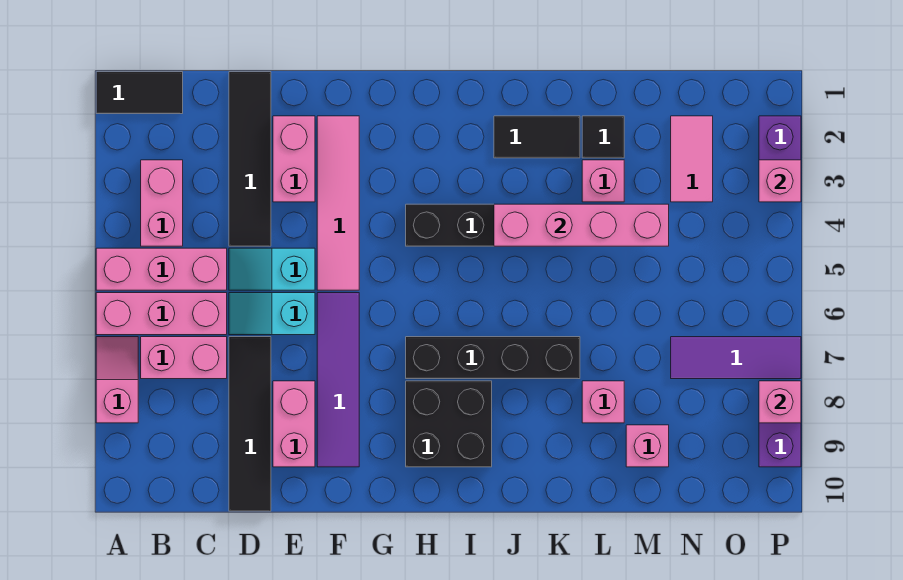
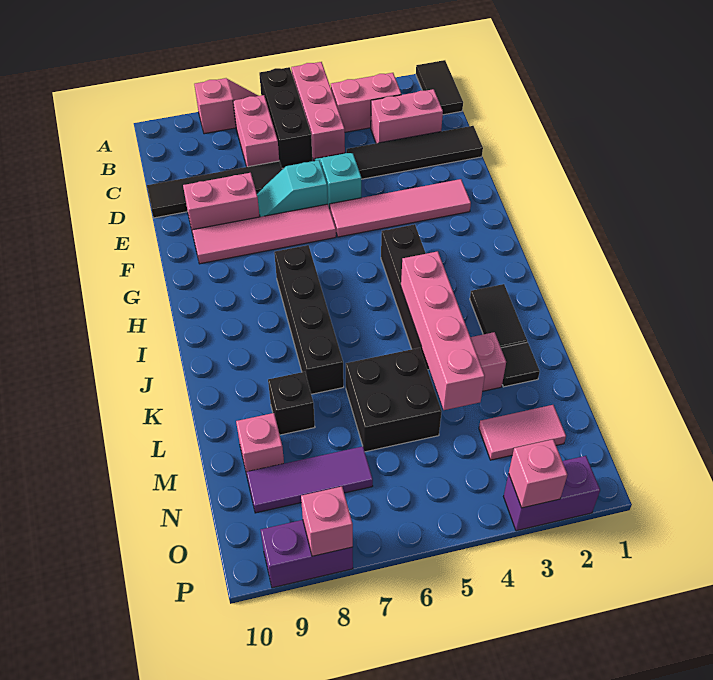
pink brick A6:C6 level 1 -> black brick A6:C6 level 1
cyan slope D6:E6 level 1 top E -> cyan slope E6:E7 level 1 top 6
pink brick E2:E3 level 1 -> pink brick C2:C3 level 1
purple tile F6:F9 level 1 -> pink tile F6:F9 level 1
black brick H8:I9 level 1 -> black brick L5:M6 level 1
pink brick L8 level 1 -> black brick L8 level 1
purple tile N7:P7 level 1 -> purple tile N7:N9 level 1

